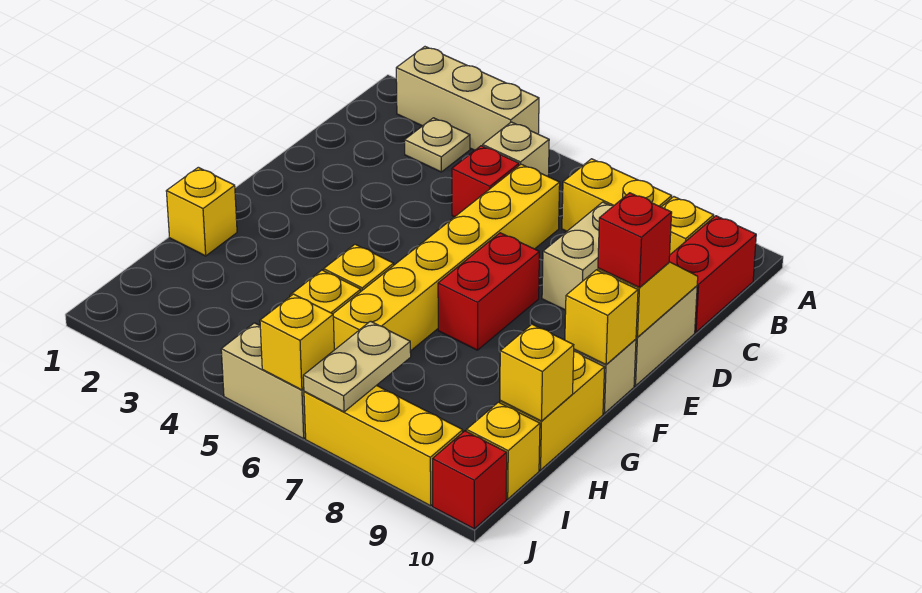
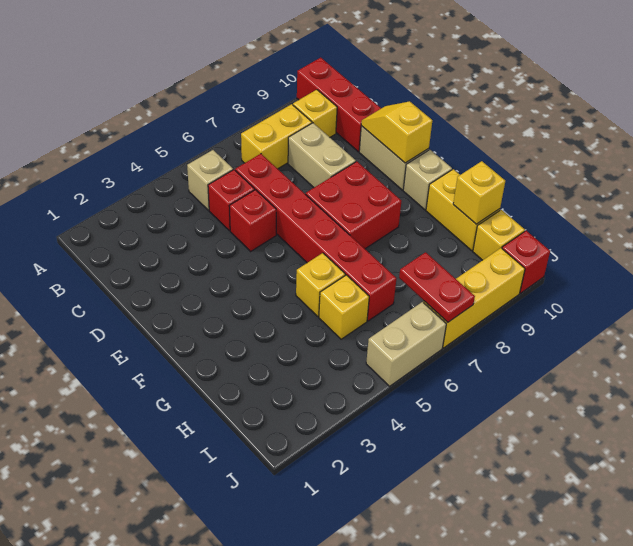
tan brick A2:A4 level 1 -> none
tan plate B3 level 1 -> none
red brick B10:C10 level 1 -> red brick A10:C10 level 1
yellow brick C6:H6 level 1 -> red brick C6:H6 level 1
red brick E7:F7 level 1 -> red brick E7:F8 level 1
red brick E10 level 3 -> red brick D5 level 1
yellow brick F10 level 2 -> none
yellow brick G1 level 1 -> none
tan plate I7:J7 level 2 -> red plate I7:J7 level 2
yellow brick J6 level 2 -> none

